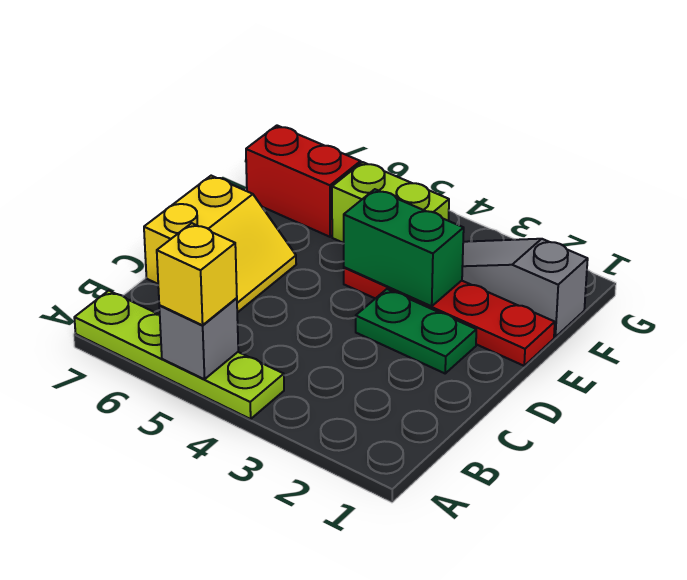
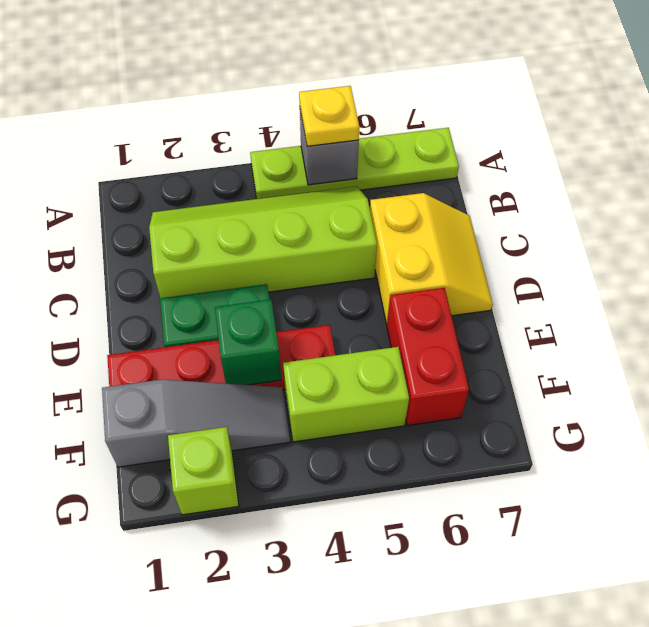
yellow brick A5 level 3 -> yellow plate A5 level 3
none -> lime slope B2:C5 level 1 top C
yellow slope C6:D7 level 1 top 7 -> yellow slope C6:D7 level 1 top 6
green brick E3:E4 level 2 -> green brick E3 level 2
red brick F6:F7 level 1 -> red brick E6:F6 level 1
none -> lime brick G2 level 1

